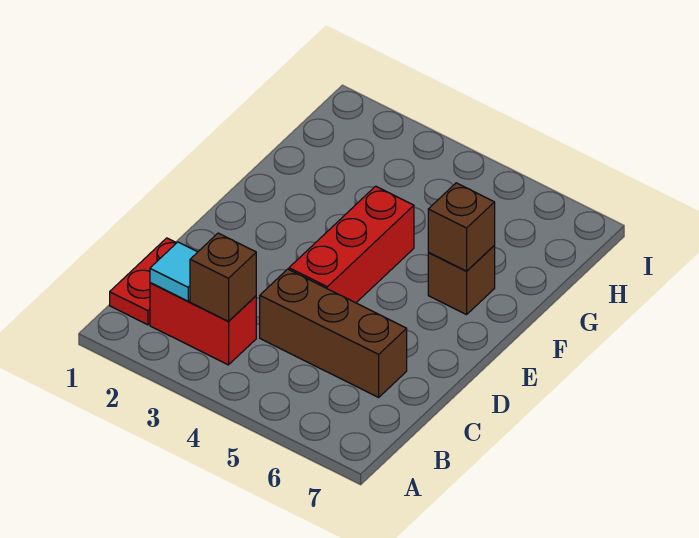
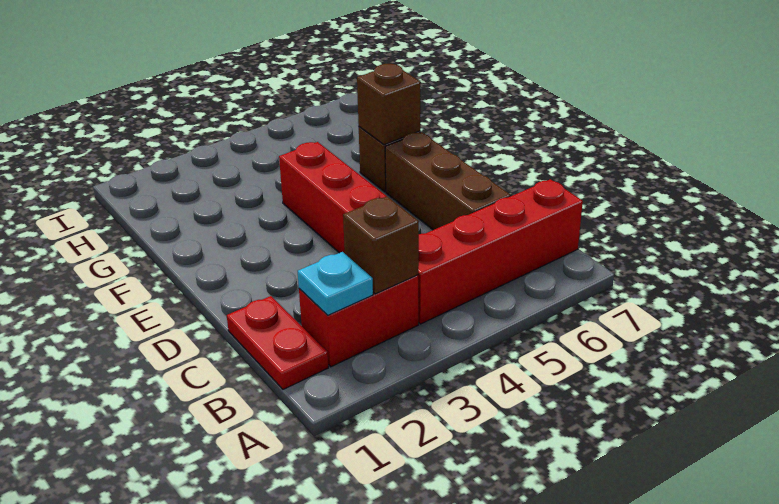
cyan tile B2 level 2 -> cyan plate B2 level 2
none -> red brick B4:B7 level 1
brown brick C4:C6 level 1 -> brown brick C6:E6 level 1

